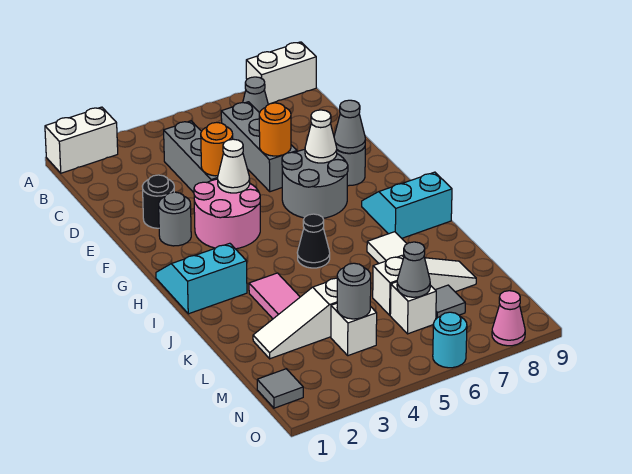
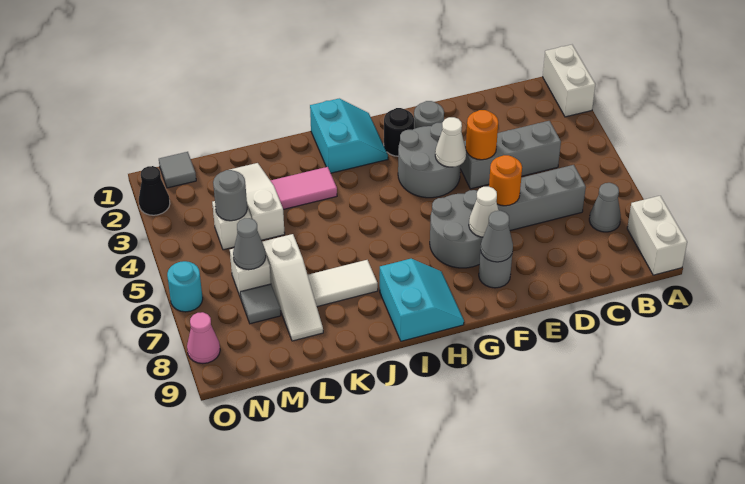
black round brick E2 level 1 -> black round brick G2 level 1
pink round brick F3:G4 level 1 -> grey round brick F3:G4 level 1
black cone I5 level 1 -> black cone O2 level 1

